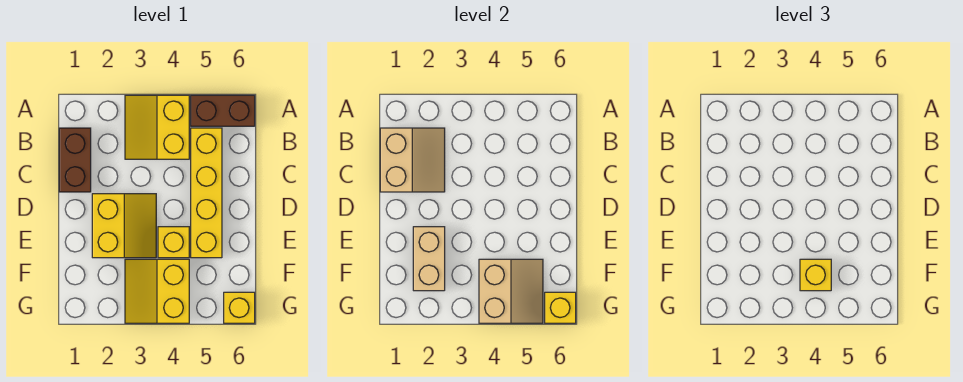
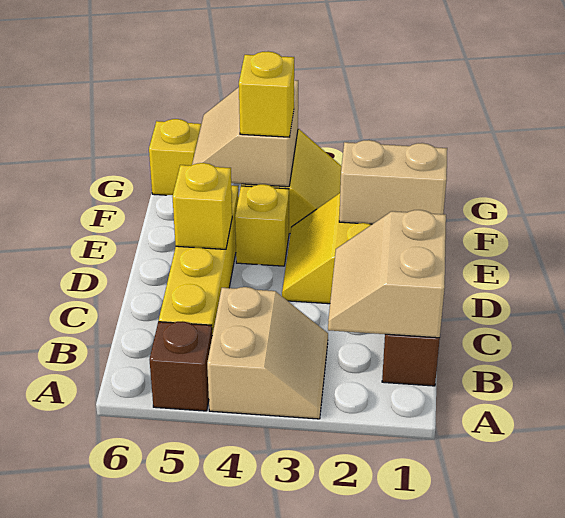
yellow slope A3:B4 level 1 top 4 -> tan slope A3:B4 level 1 top 4
brown brick A5:A6 level 1 -> brown brick A5 level 1
tan brick E2:F2 level 2 -> tan brick E1:E2 level 2
yellow brick G6 level 2 -> yellow brick D5 level 2

